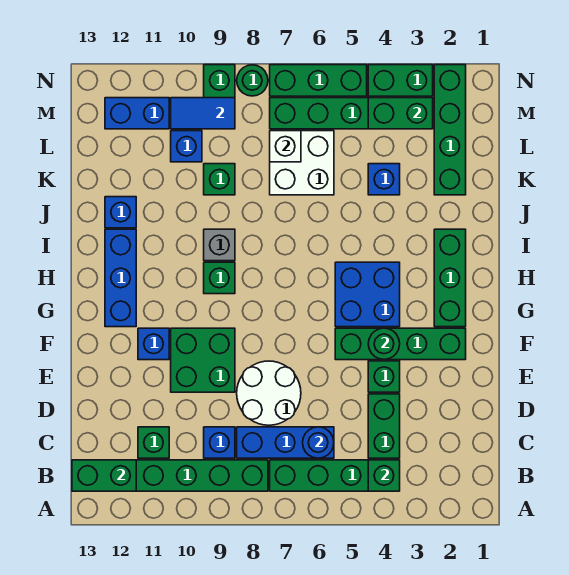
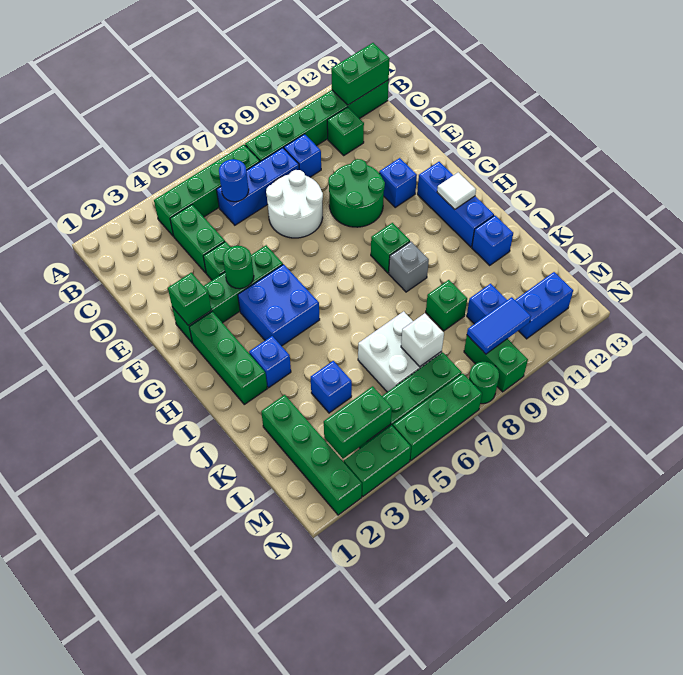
green brick B4 level 2 -> green brick F2 level 2
green brick E9:F10 level 1 -> green round brick E9:F10 level 1
none -> white tile H12 level 2
none -> blue brick I3 level 1

